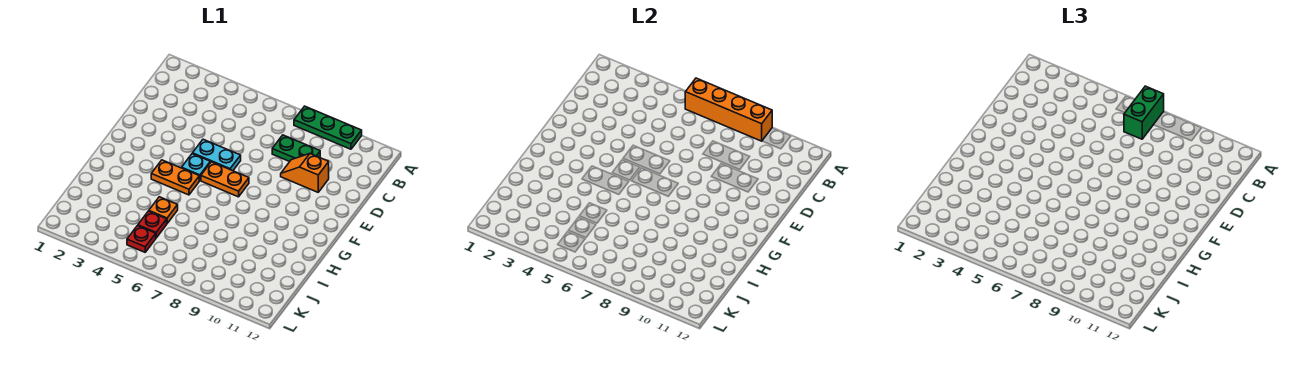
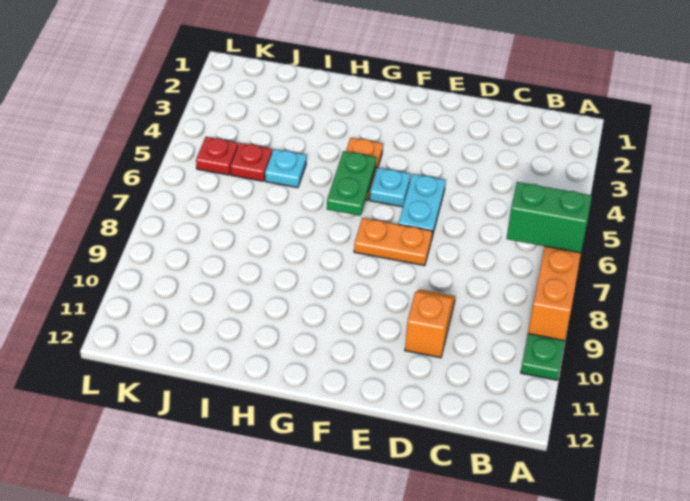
green plate C8:C9 level 1 -> green plate G5:G6 level 2
orange plate F6:F7 level 1 -> orange plate E7:F7 level 1
orange plate I5 level 1 -> cyan plate I5 level 1

